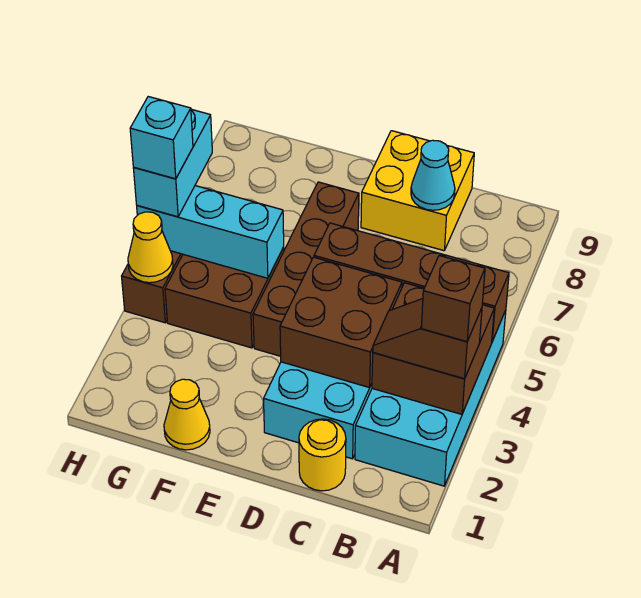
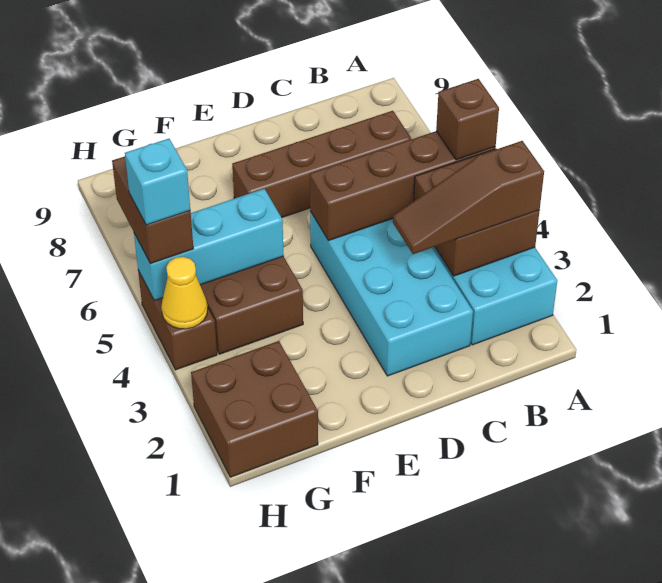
brown slope A3:B3 level 3 top A -> brown slope A3:C3 level 3 top A
brown brick A3 level 4 -> brown brick A5 level 3
yellow round brick C1 level 1 -> none
brown brick C3:D4 level 2 -> brown brick G1:H2 level 1
yellow brick C8:D9 level 1 -> none
cyan cone C8 level 2 -> none
brown brick E4:E7 level 1 -> brown brick B7:E7 level 1
yellow cone F1 level 1 -> none
cyan brick H5:H6 level 3 -> brown brick H5:H6 level 3

